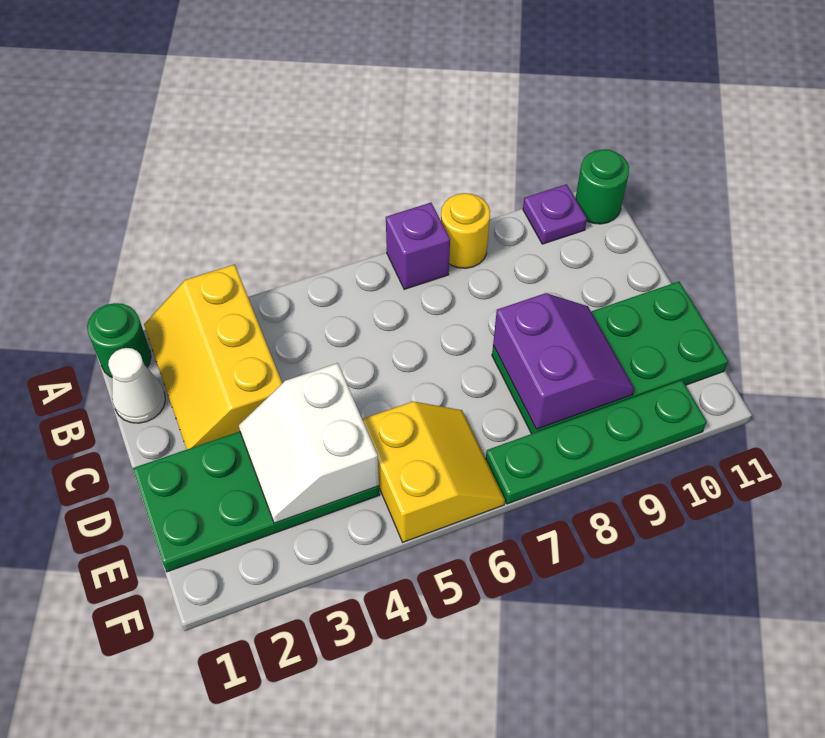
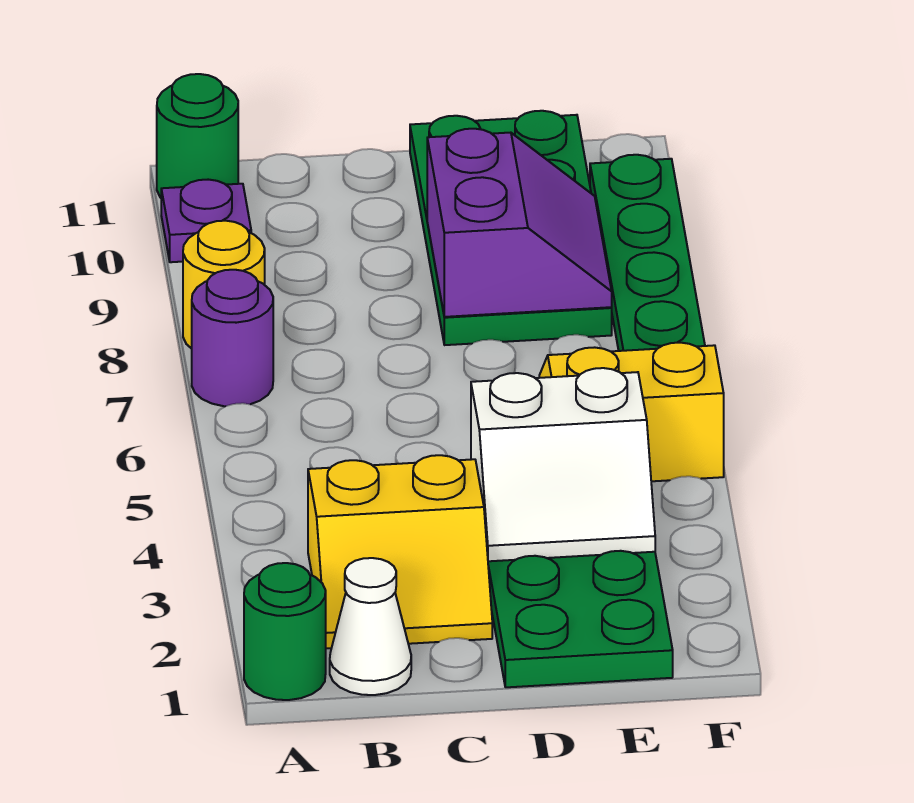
yellow slope A2:C3 level 1 top 3 -> yellow slope B2:C3 level 1 top 3
purple brick A7 level 1 -> purple round brick A7 level 1
purple slope D8:E9 level 2 top 8 -> purple slope D8:E9 level 2 top D

